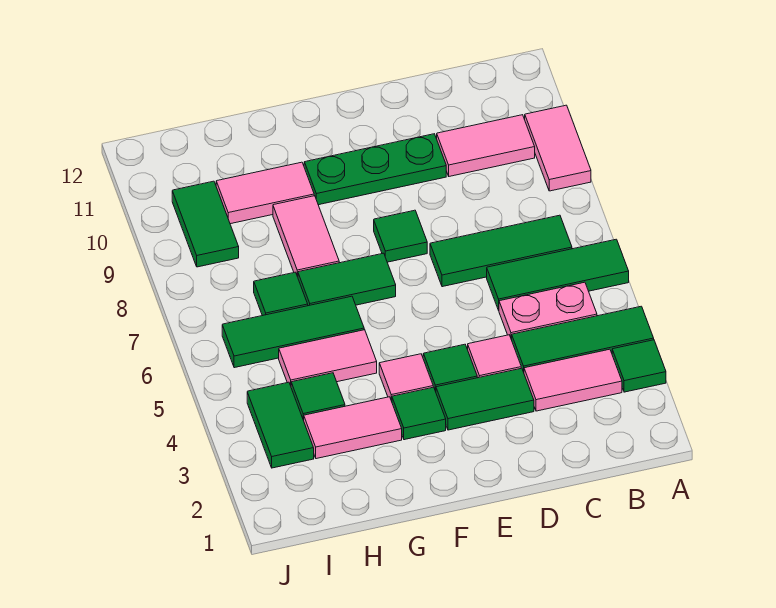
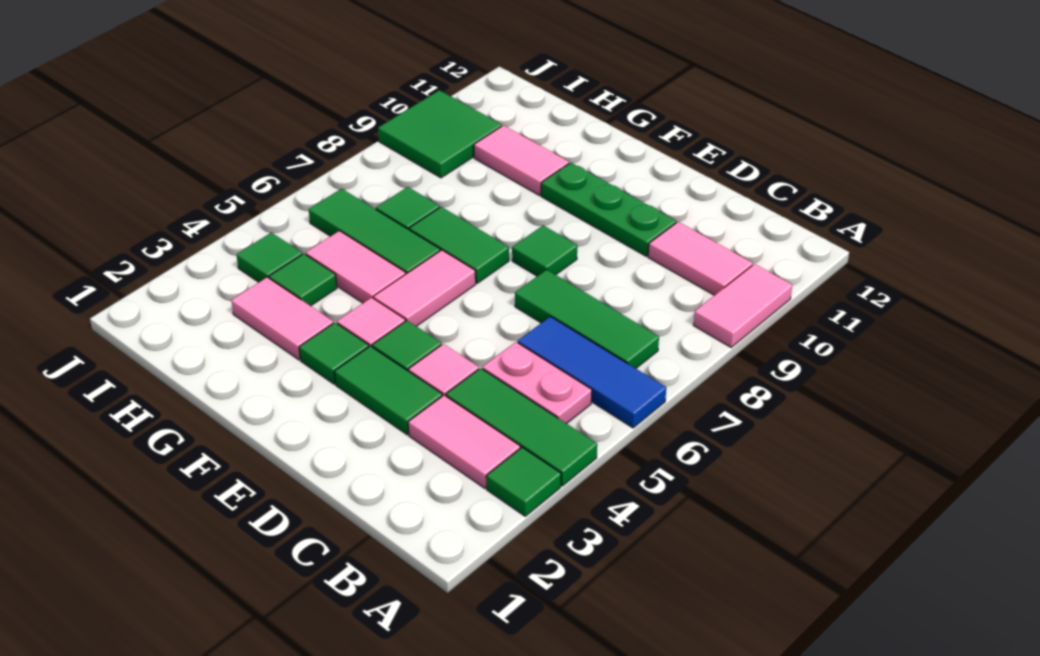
green tile A6:C6 level 1 -> blue tile A6:C6 level 1
pink tile G8:G9 level 1 -> pink tile F5:F6 level 1
green tile I3:I4 level 1 -> green tile I4 level 1
green tile I9:I10 level 1 -> green tile I9:J10 level 1

